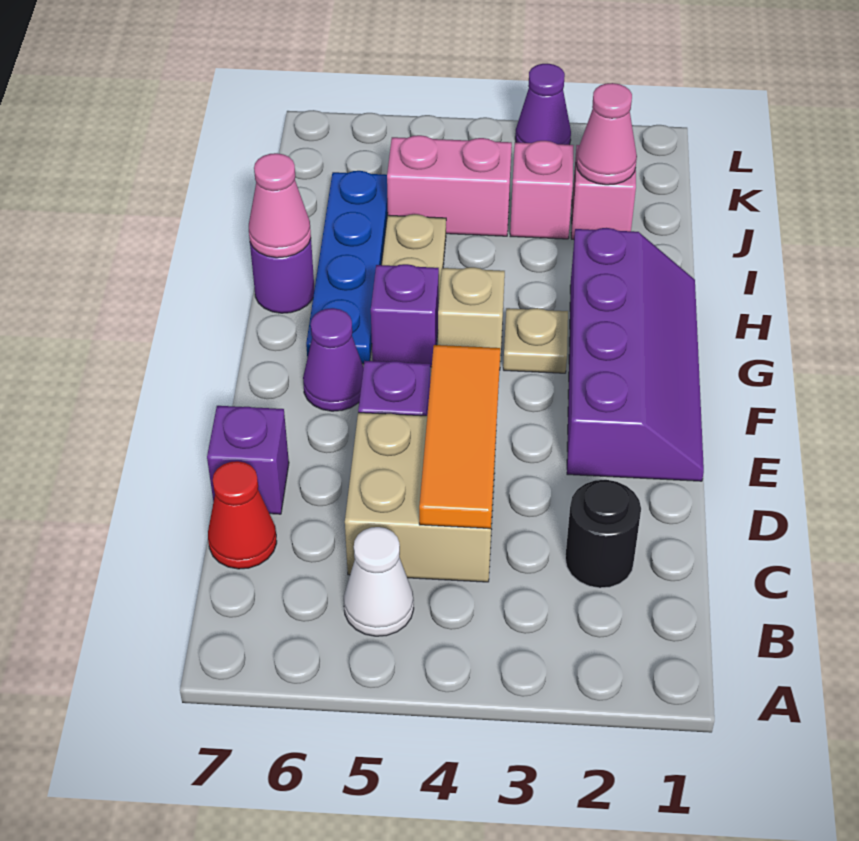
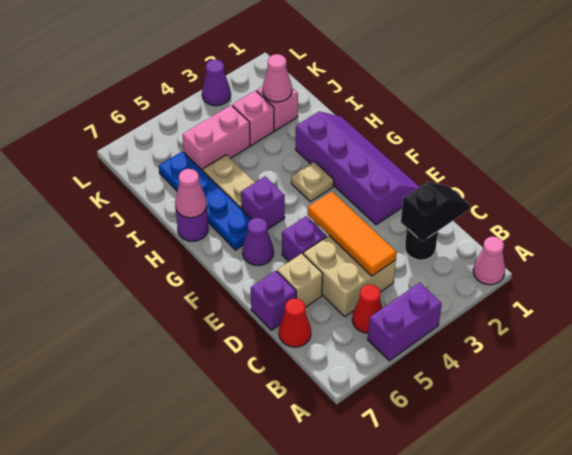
none -> pink cone A1 level 1
none -> purple brick A4:A5 level 1
white cone B5 level 1 -> red cone B5 level 1
none -> black slope C1:C2 level 2 top 2
tan brick G4 level 1 -> tan brick D6 level 1

